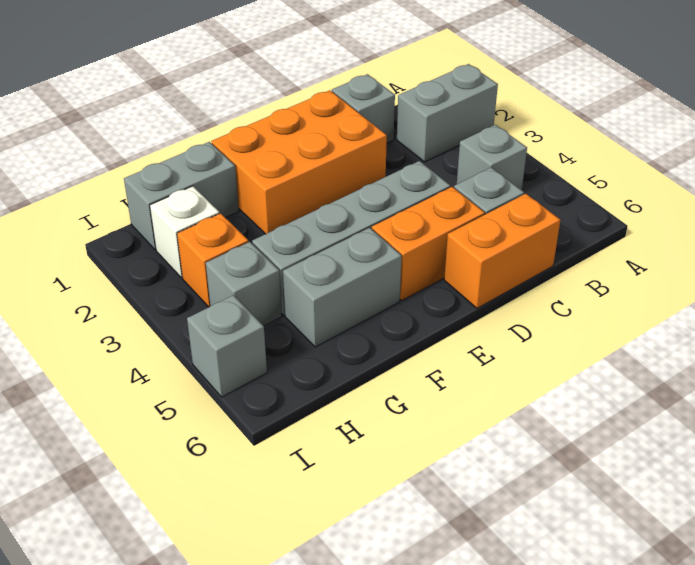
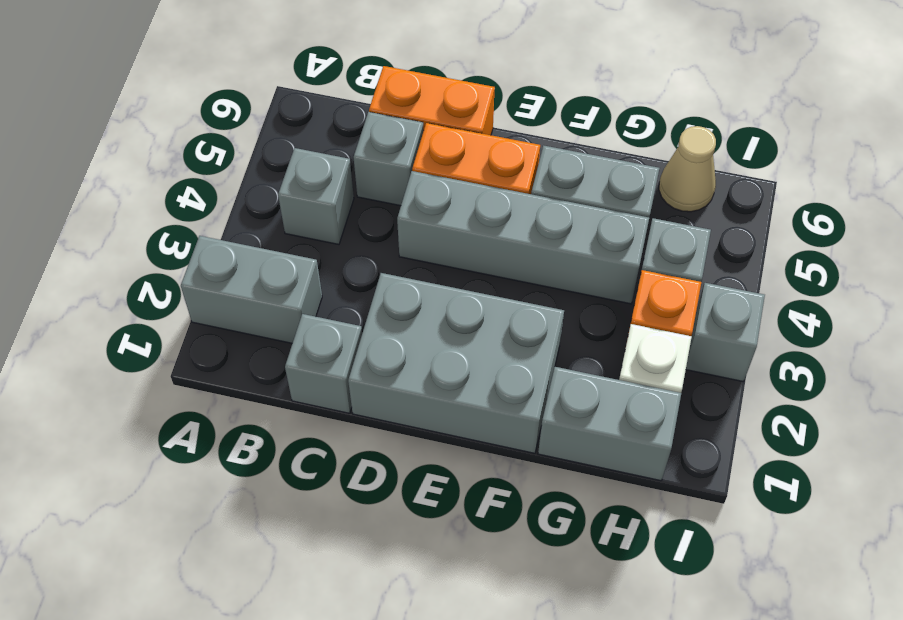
orange brick D1:F2 level 1 -> grey brick D1:F2 level 1
none -> tan cone H6 level 1
grey brick I5 level 1 -> grey brick I3 level 1

